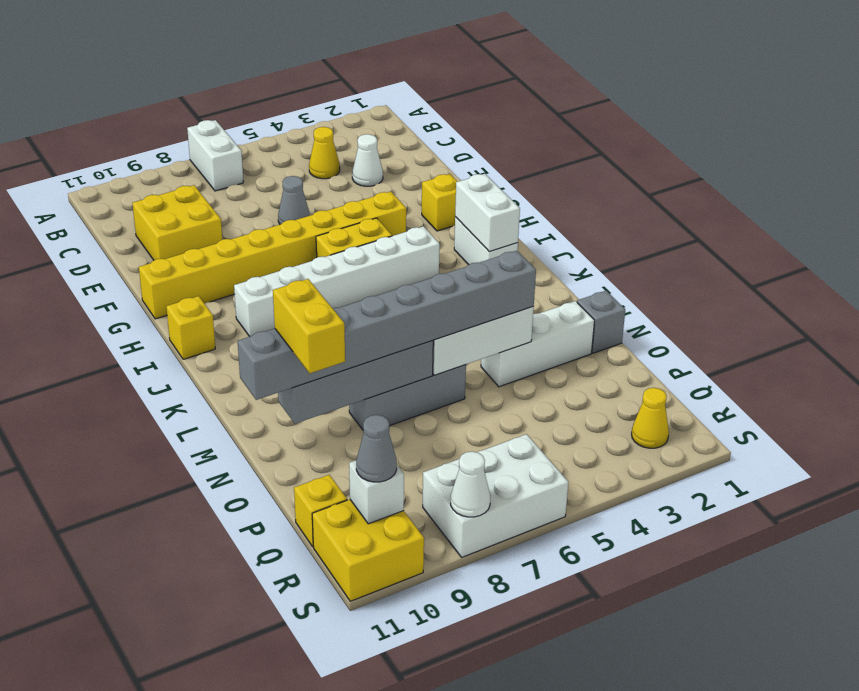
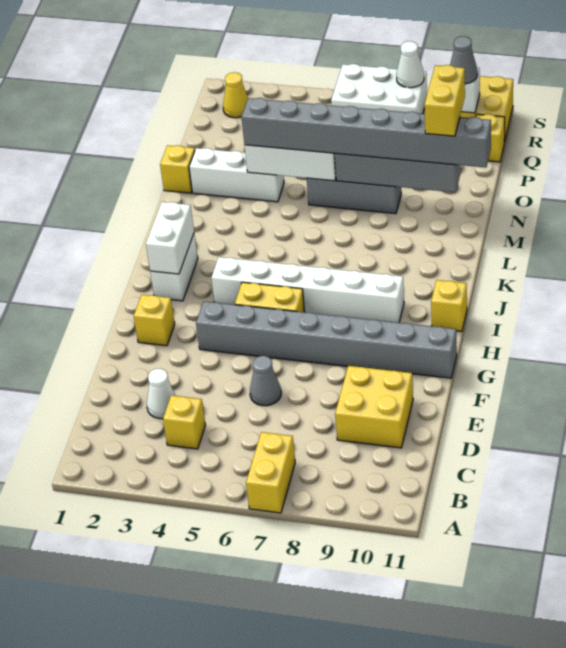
white brick A7:B7 level 1 -> yellow brick A7:B7 level 1
yellow cone C4 level 1 -> yellow brick C4 level 1
yellow brick G4:G11 level 1 -> grey brick G4:G11 level 1
grey brick N1 level 1 -> yellow brick N1 level 1

